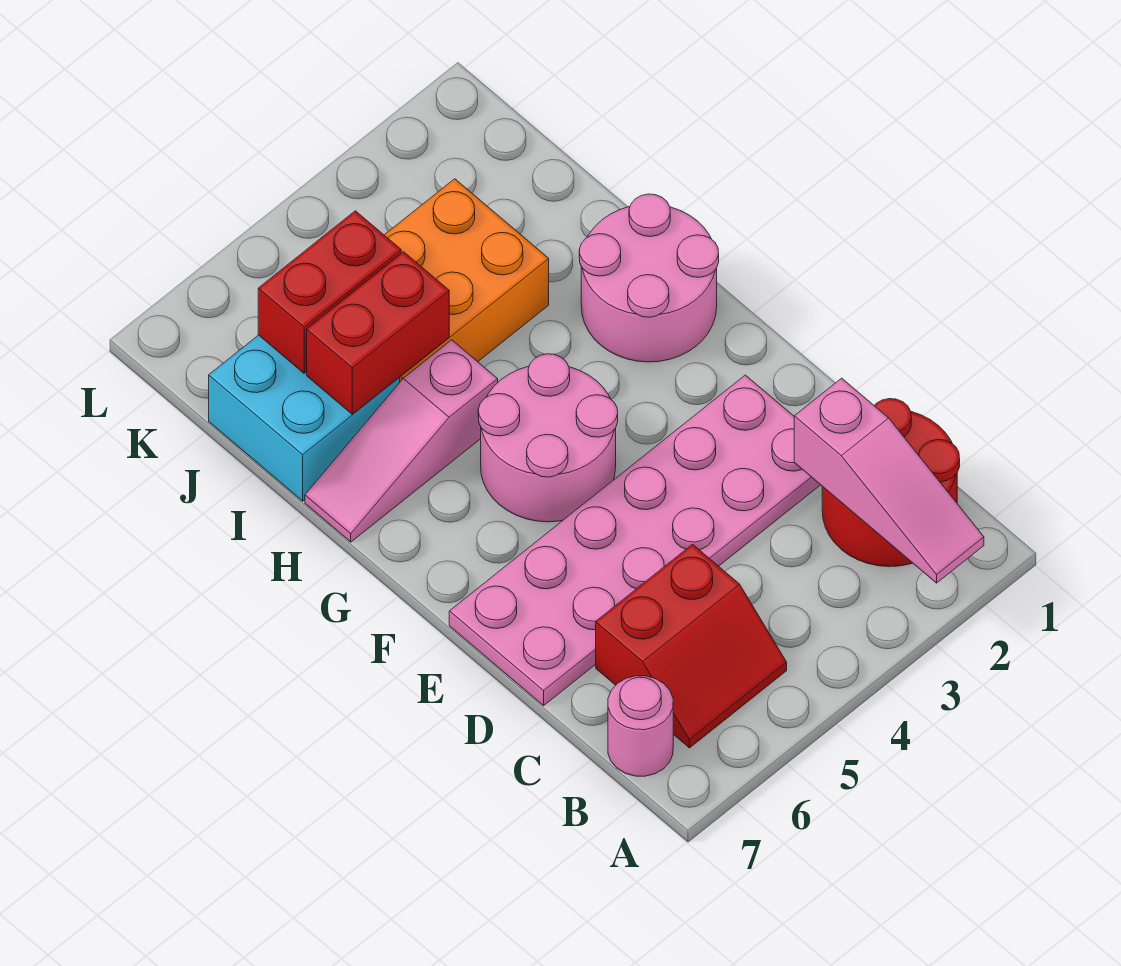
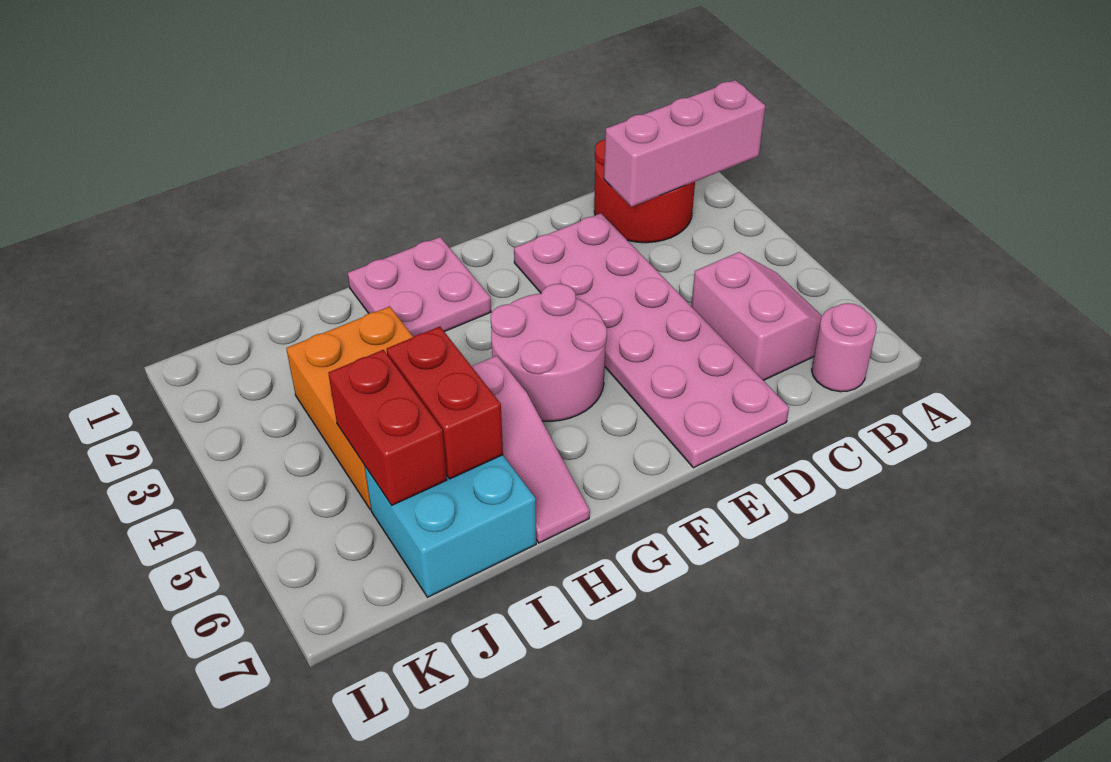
pink slope A2:C2 level 2 top C -> pink brick A2:C2 level 2
red slope B5:C6 level 1 top C -> pink slope B5:C6 level 1 top C
pink round brick G1:H2 level 1 -> pink plate G1:H2 level 1

